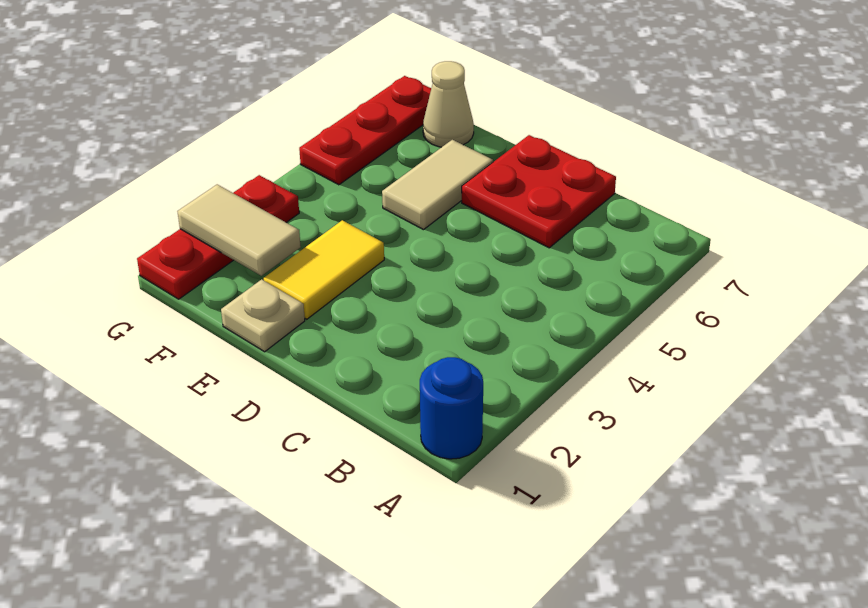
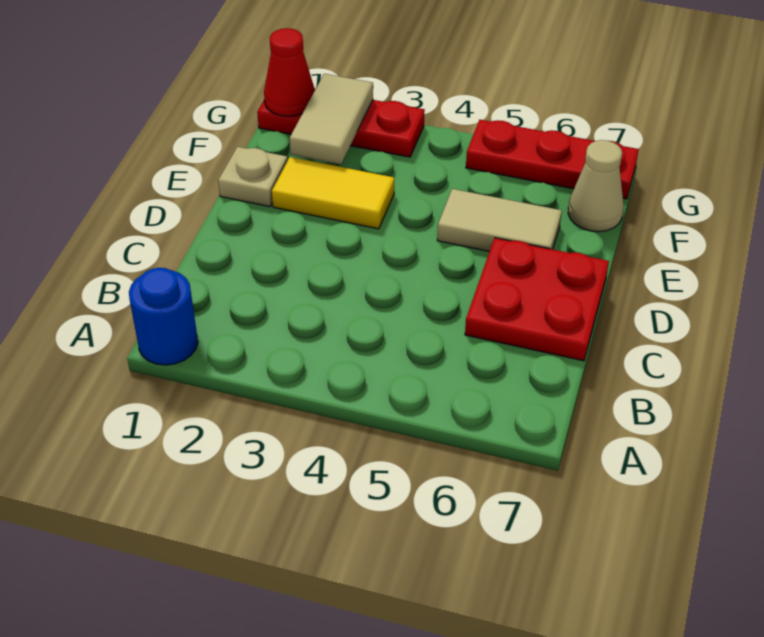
none -> red cone G1 level 2

